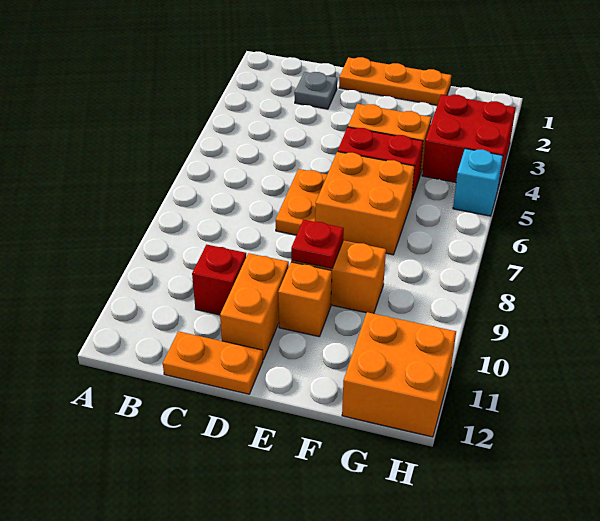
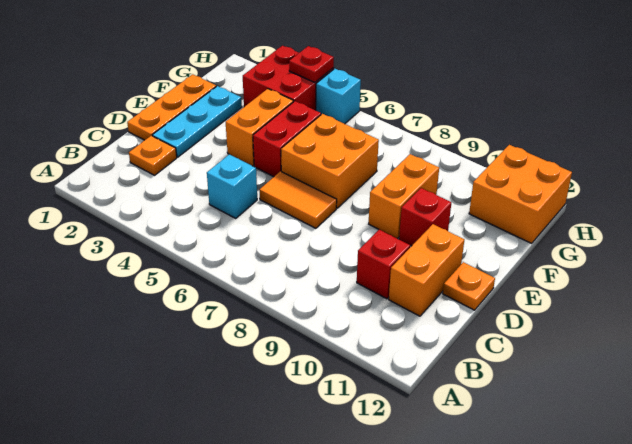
grey plate C2 level 1 -> orange plate C2 level 1
none -> cyan brick C5 level 1
orange plate C12:D12 level 1 -> orange plate D12 level 1
none -> cyan plate D2:F2 level 1
orange plate D6:D7 level 1 -> orange tile D6:D7 level 1
orange brick D10:D11 level 1 -> orange brick C11:D11 level 1
red plate E9 level 2 -> red plate H4 level 2
orange brick E10 level 1 -> red brick E10 level 1

